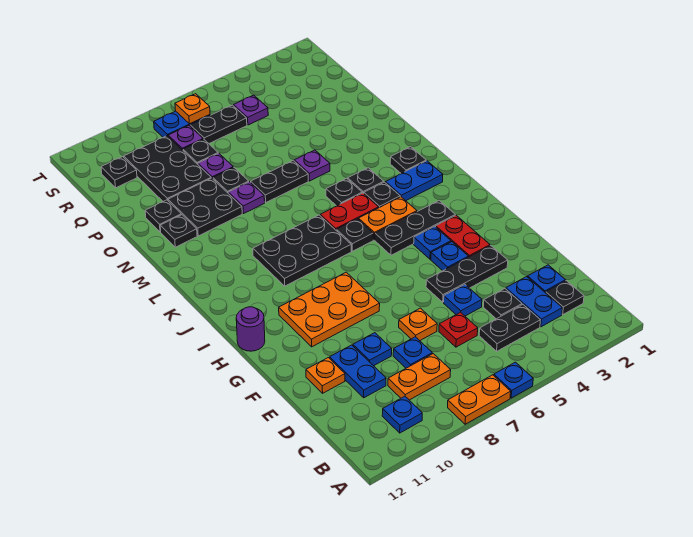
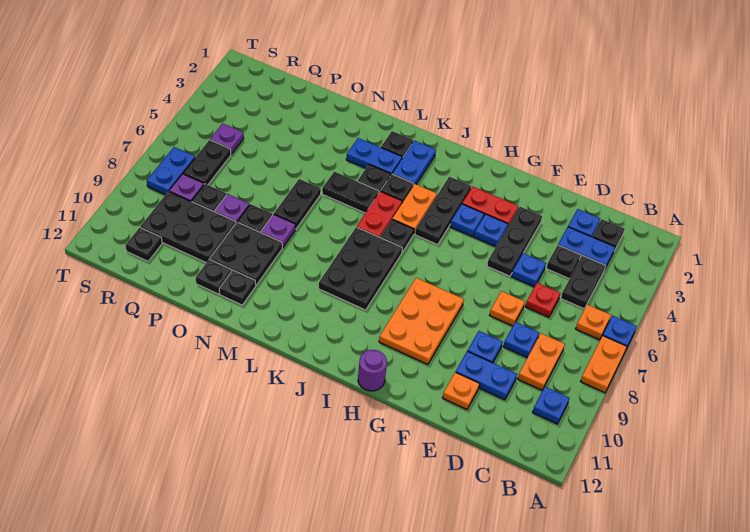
none -> blue plate L3:M3 level 1
black plate L5 level 1 -> black plate L5:M5 level 1
purple plate N5 level 1 -> none
orange plate S7 level 2 -> orange plate B6 level 1

